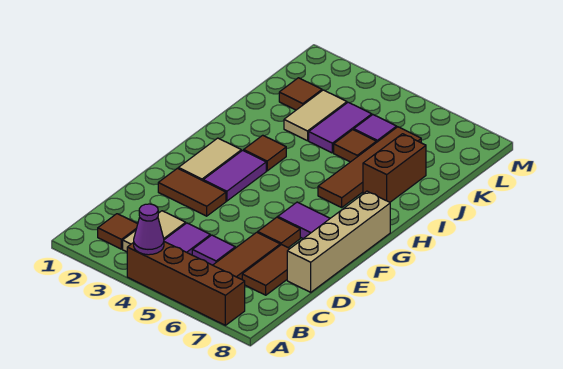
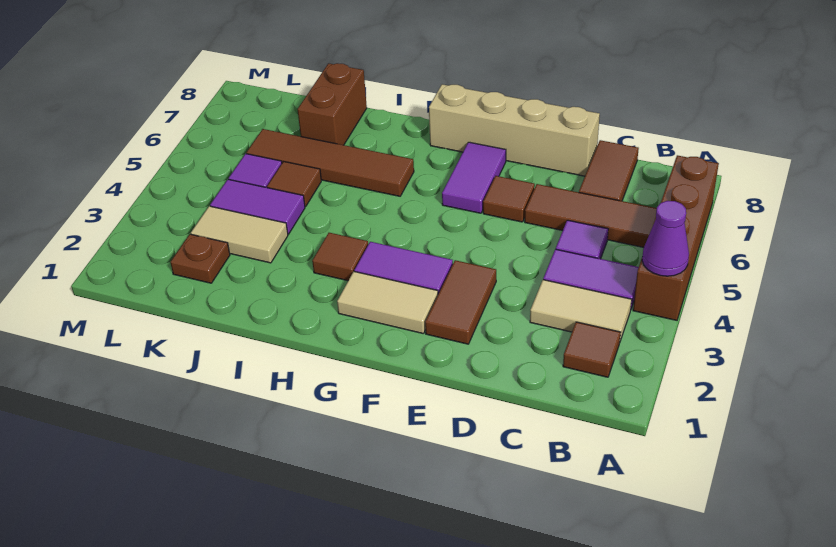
brown tile C7:D7 level 1 -> brown tile C7:C8 level 1
brown brick I7:J7 level 1 -> brown brick J7:J8 level 1
brown tile K2 level 1 -> brown plate K2 level 1

